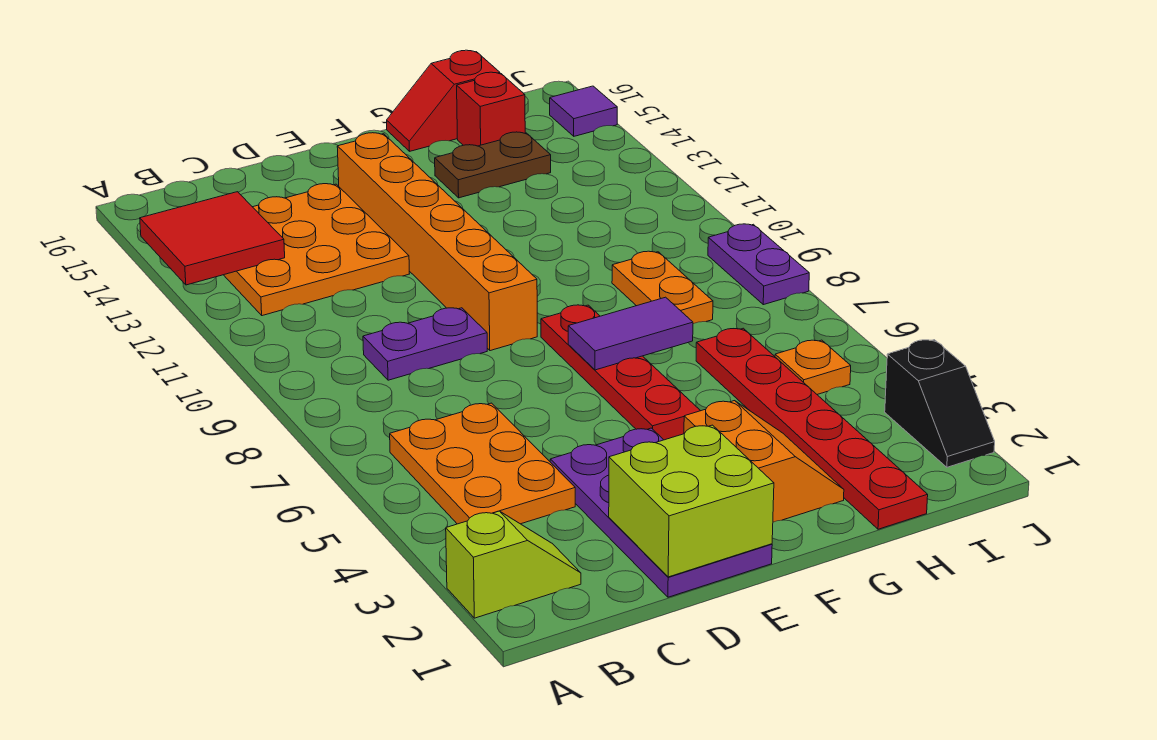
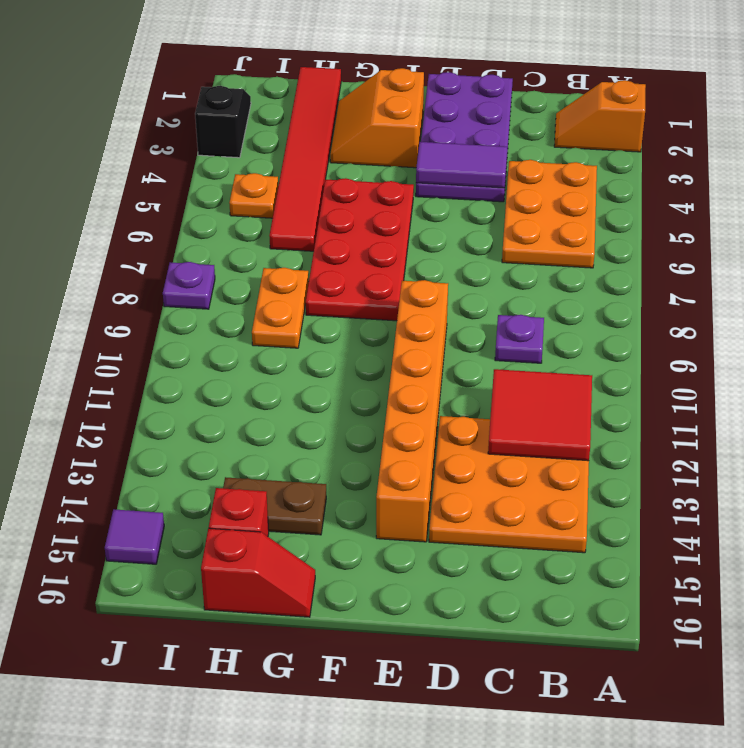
lime slope A2:B2 level 1 top A -> orange slope A2:B2 level 1 top A
red tile A13:B14 level 2 -> red tile B11:C12 level 2
purple plate C9:D9 level 1 -> purple plate C9 level 1
lime brick D1:E2 level 2 -> none
red plate F5:F8 level 1 -> red plate F5:G8 level 1
purple tile F7:G7 level 2 -> purple tile D4:E4 level 2
red plate H1:H6 level 1 -> red tile H1:H6 level 1
purple plate J8:J9 level 1 -> purple plate J8 level 1

